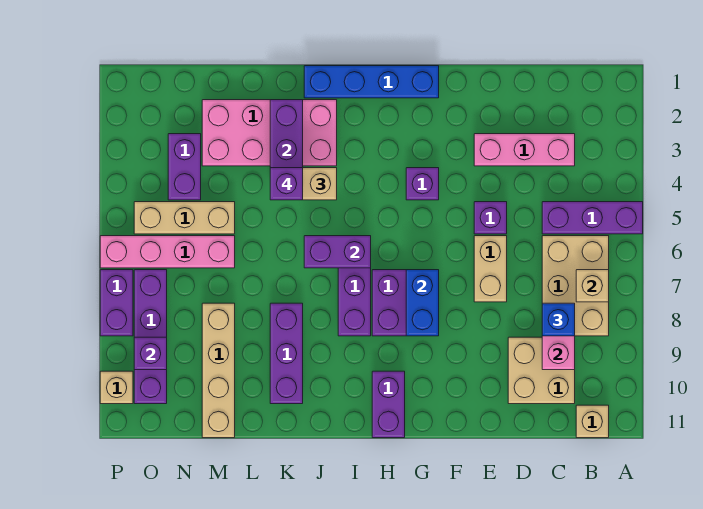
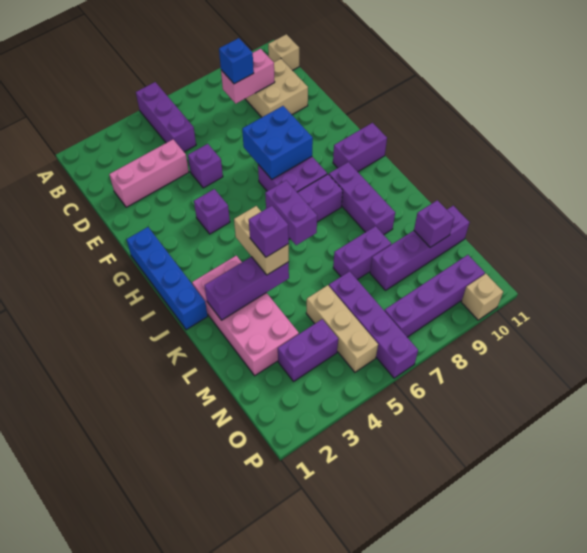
tan brick B6:C8 level 1 -> none
tan brick B7 level 2 -> none
pink brick C3:E3 level 1 -> pink brick D2:D4 level 1
tan brick E6:E7 level 1 -> none
blue brick G7:G8 level 2 -> blue brick F7:G8 level 2
purple brick K8:K10 level 1 -> purple brick I9:K9 level 1
pink brick M6:P6 level 1 -> purple brick M6:P6 level 1
tan brick M8:M11 level 1 -> purple brick M8:M11 level 1
purple brick O9 level 2 -> purple brick M10 level 2
purple brick P7:P8 level 1 -> purple brick L7:L8 level 1

